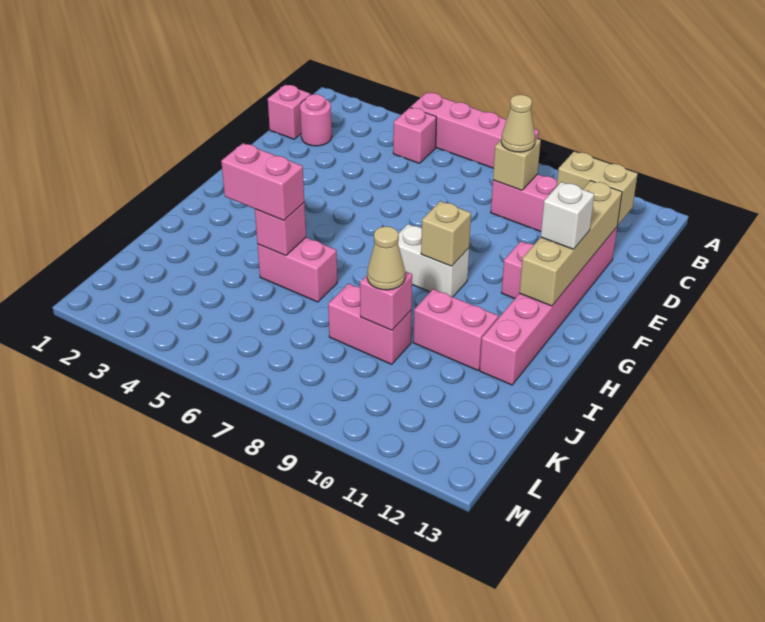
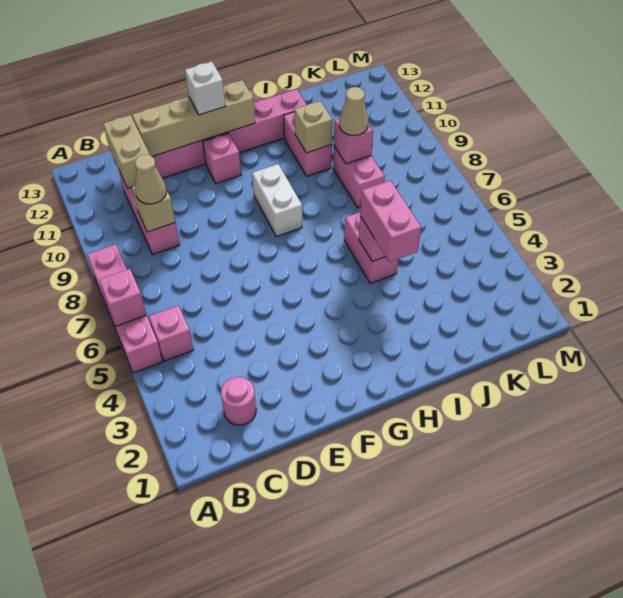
pink brick C1 level 1 -> pink brick A6 level 2
tan brick G9 level 2 -> tan brick I10 level 2

